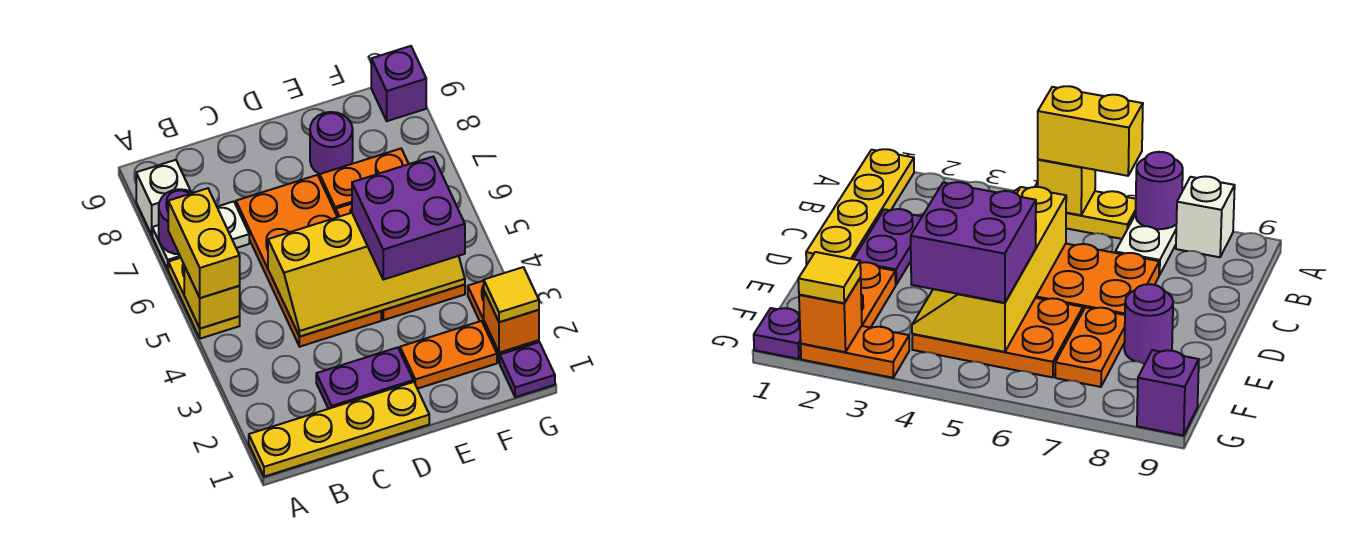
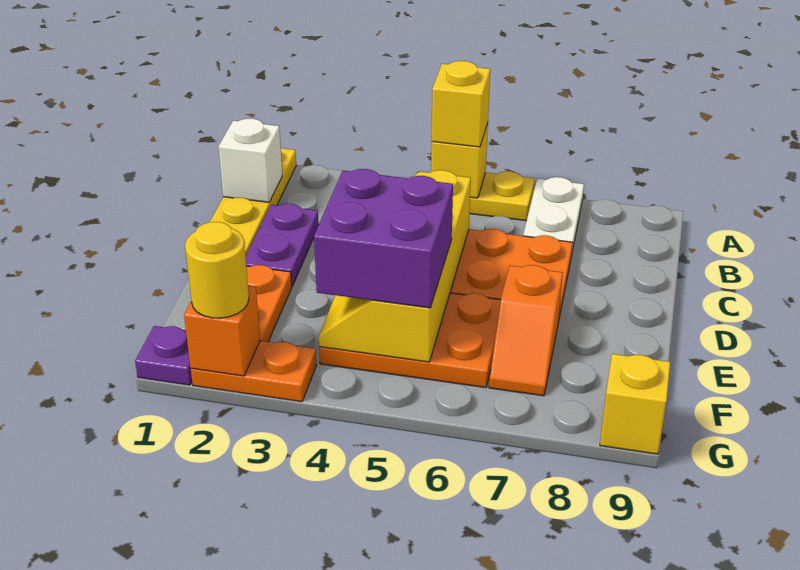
yellow brick A5:A6 level 3 -> yellow brick A5 level 3
purple round brick A7 level 2 -> none
white brick A8 level 1 -> white brick B1 level 2
orange plate E7:F7 level 1 -> orange slope E7:F7 level 1 top E
purple round brick E8 level 1 -> none
yellow tile G2 level 3 -> yellow round brick G2 level 3
purple brick G9 level 1 -> yellow brick G9 level 1

